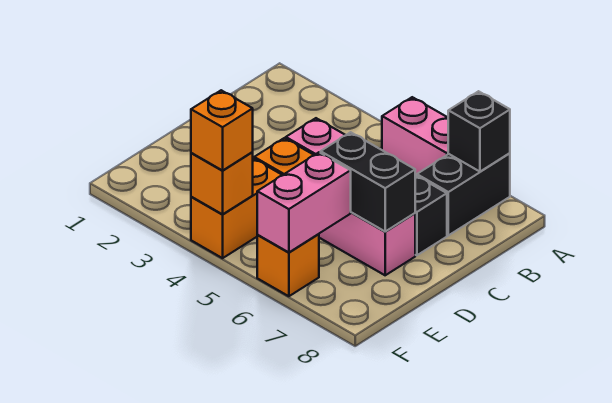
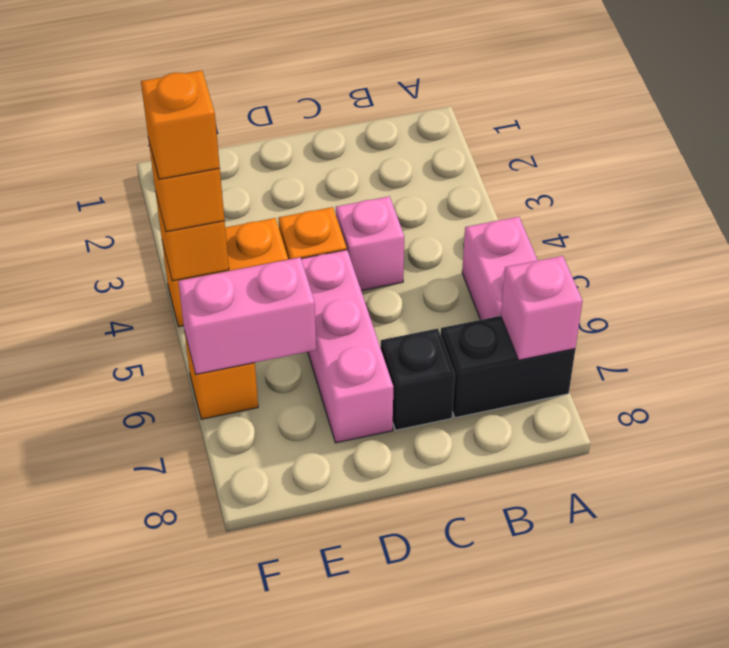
black brick A7 level 2 -> pink brick A7 level 2
black brick D6:D7 level 2 -> none
none -> orange brick F4 level 4

